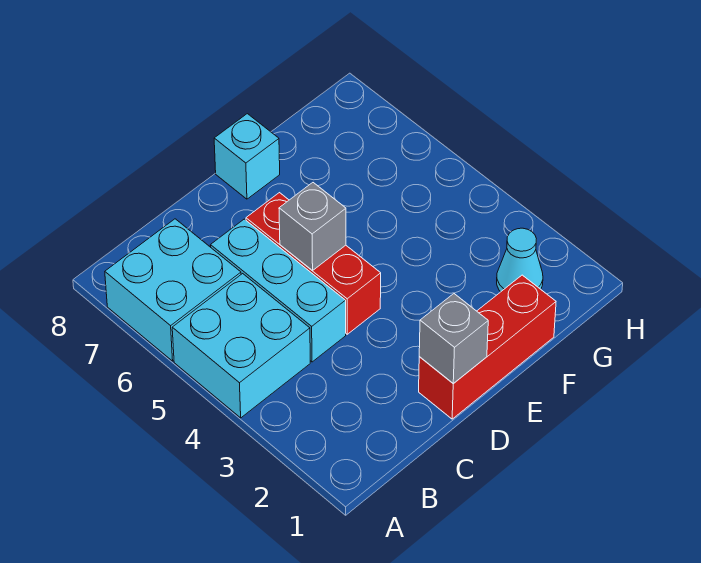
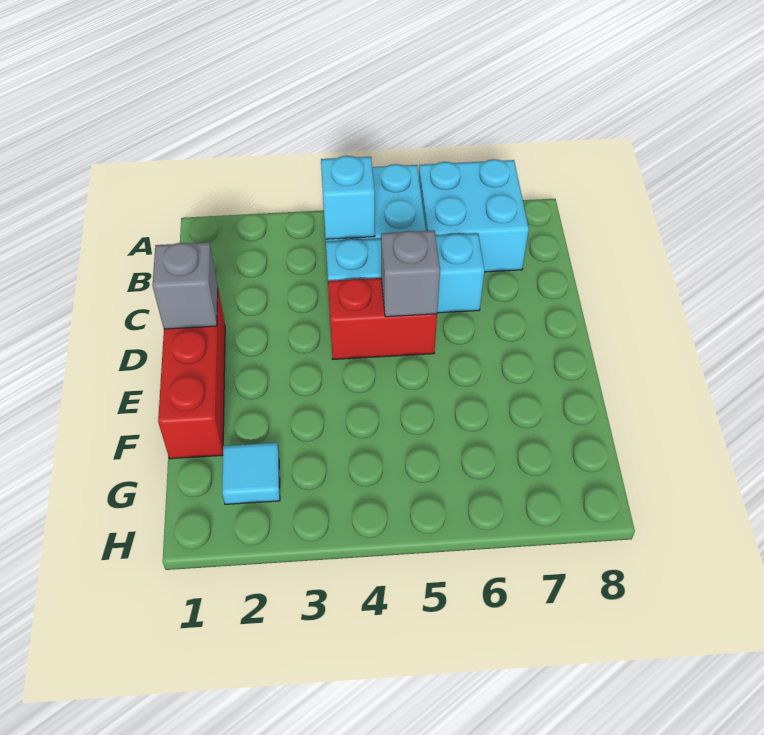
red brick D4:D6 level 1 -> red brick D4:D5 level 1
cyan brick E8 level 1 -> cyan brick B4 level 2
cyan cone G2 level 1 -> cyan tile G2 level 1

